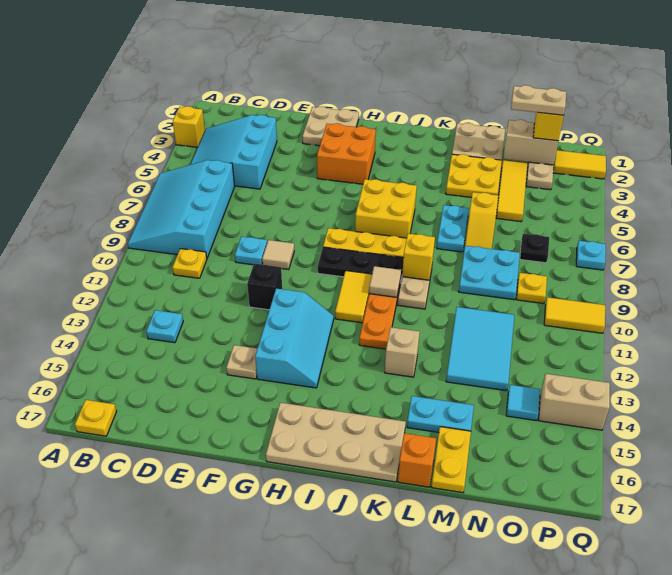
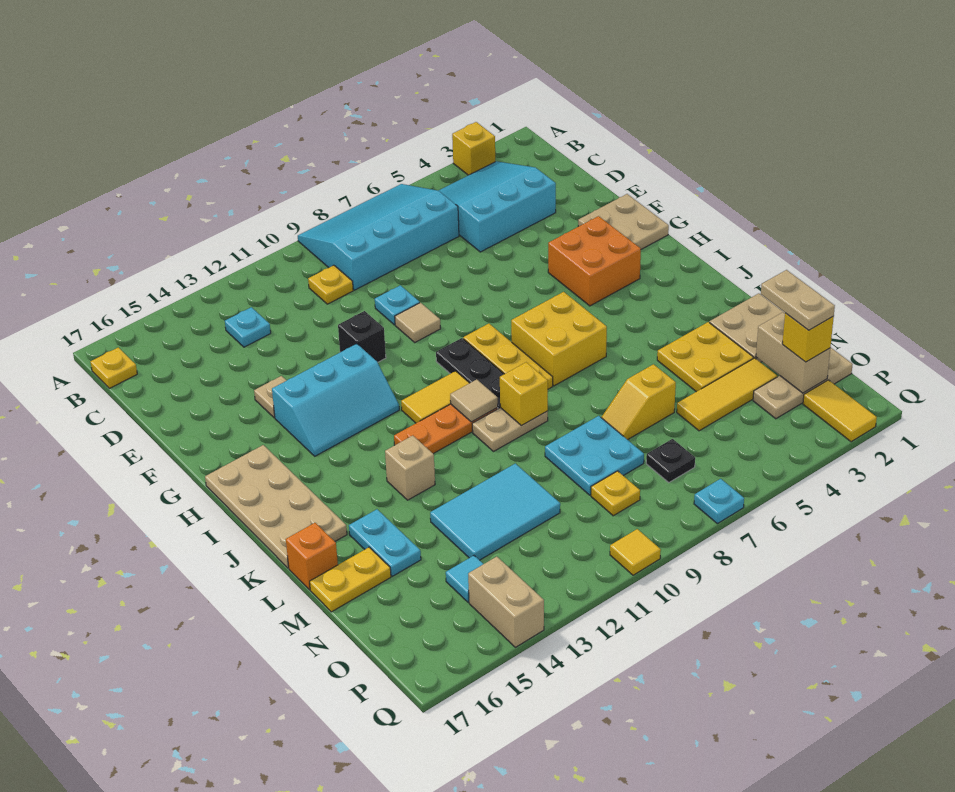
cyan plate L6:L7 level 1 -> none
yellow tile P10:Q10 level 1 -> yellow tile Q10 level 1

